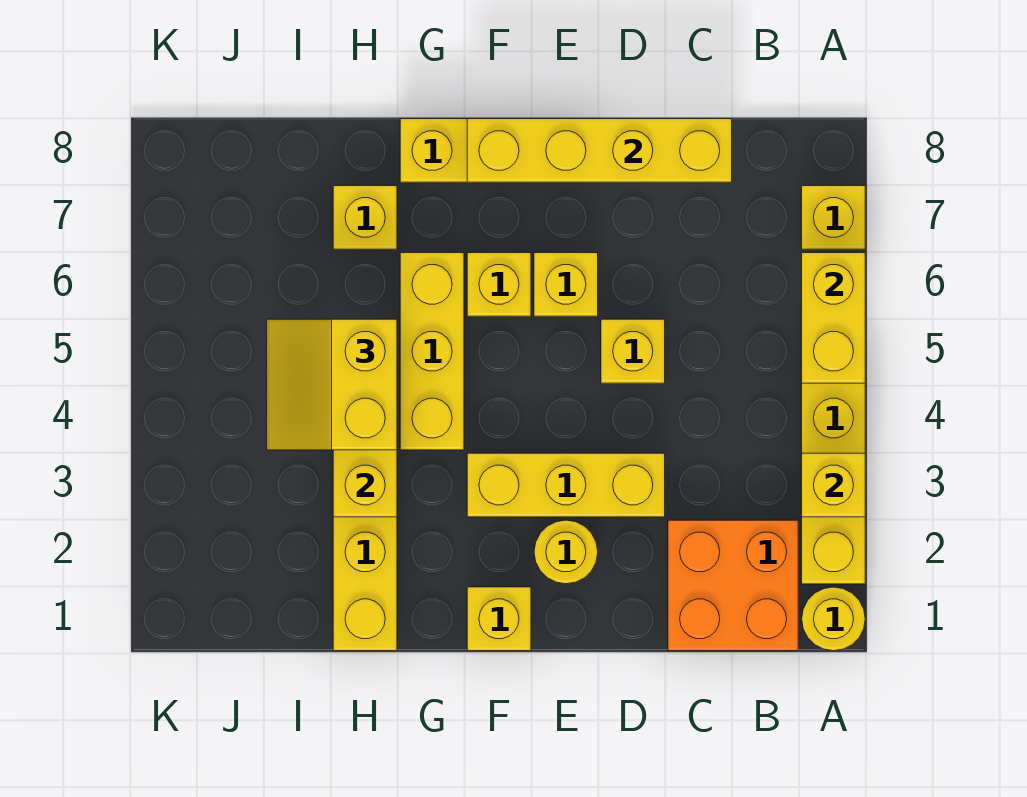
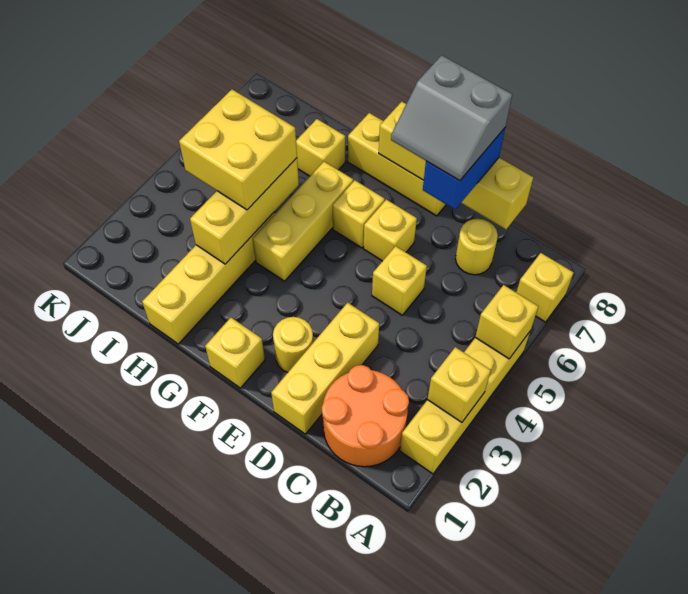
yellow round brick A1 level 1 -> yellow round brick C7 level 1
yellow brick A5:A6 level 2 -> yellow brick A5 level 2
orange brick B1:C2 level 1 -> orange round brick B1:C2 level 1
yellow brick D3:F3 level 1 -> yellow brick D1:D3 level 1
none -> blue brick D7:D8 level 3
none -> grey slope D7:E8 level 4 top 8
yellow slope H4:I5 level 3 top H -> yellow brick H4:I5 level 3

